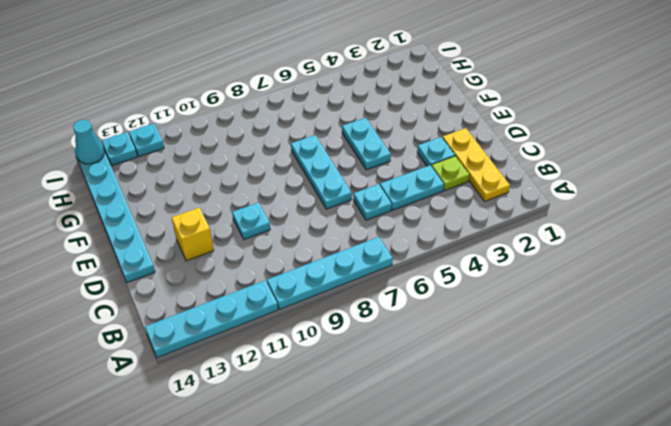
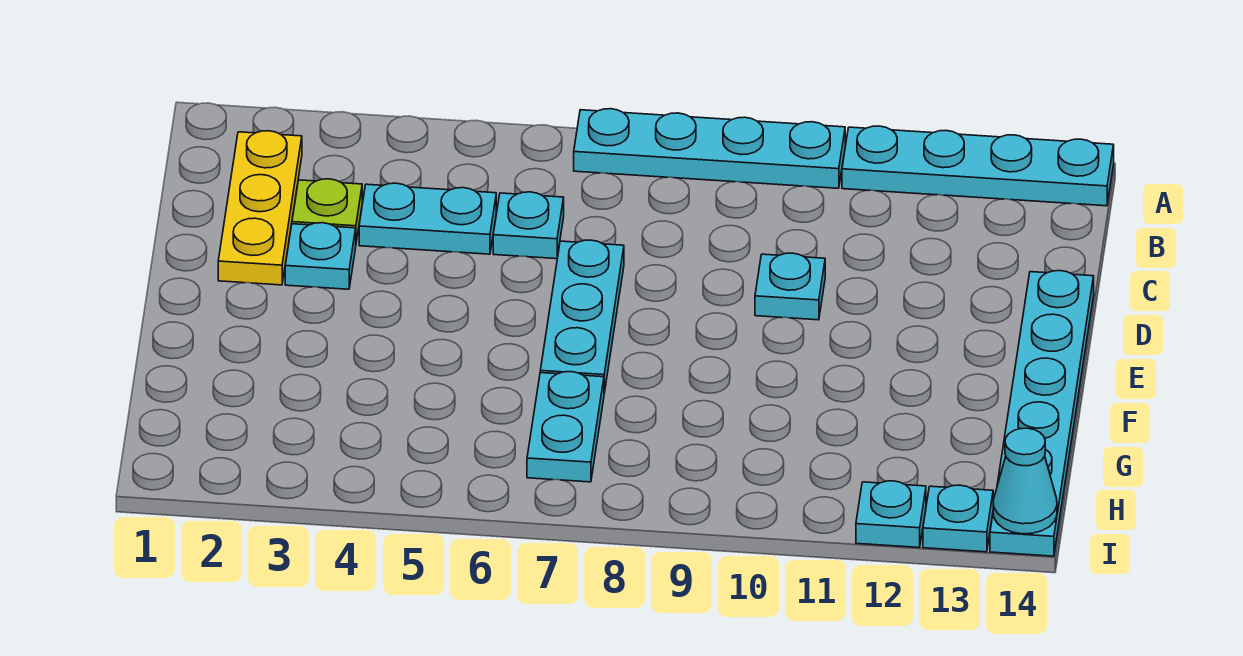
yellow brick D12 level 1 -> none
cyan plate E5:F5 level 1 -> cyan plate G7:H7 level 1

